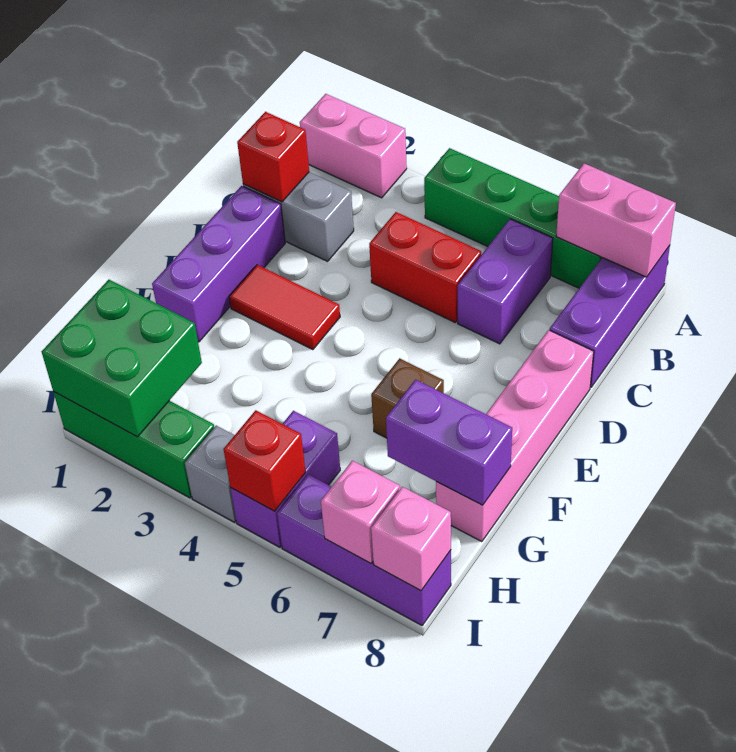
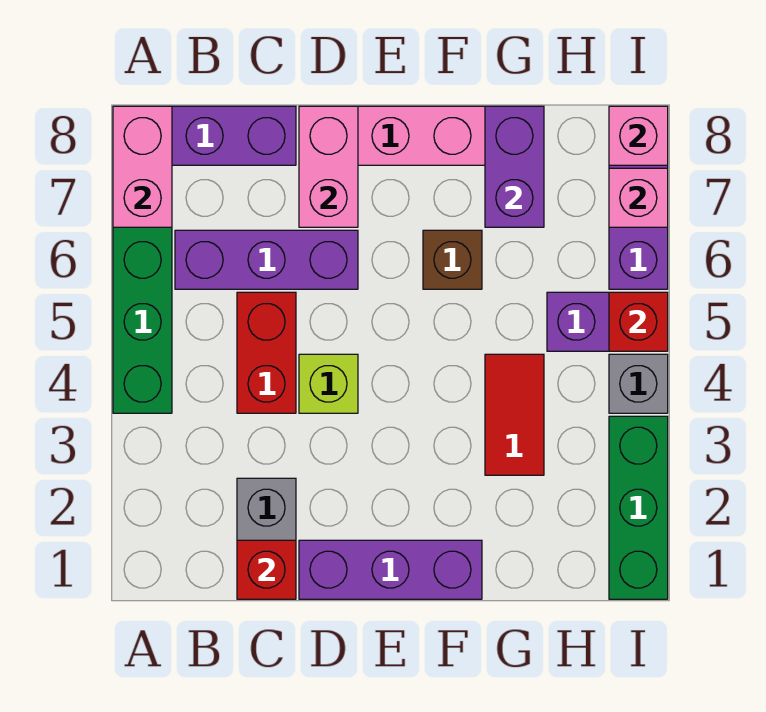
pink brick A1:A2 level 1 -> pink brick D7:D8 level 2
purple brick B6:C6 level 1 -> purple brick B6:D6 level 1
none -> lime brick D4 level 1
red tile E2:E3 level 1 -> red tile G3:G4 level 1
green brick H1:I2 level 2 -> none

